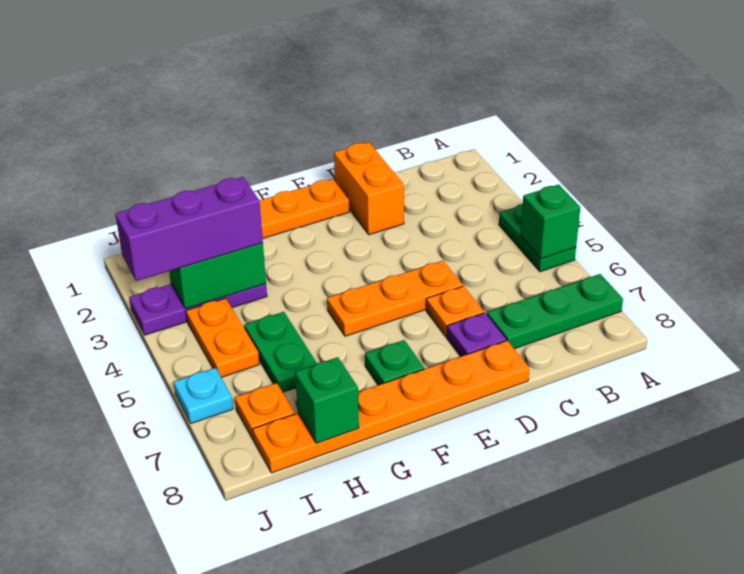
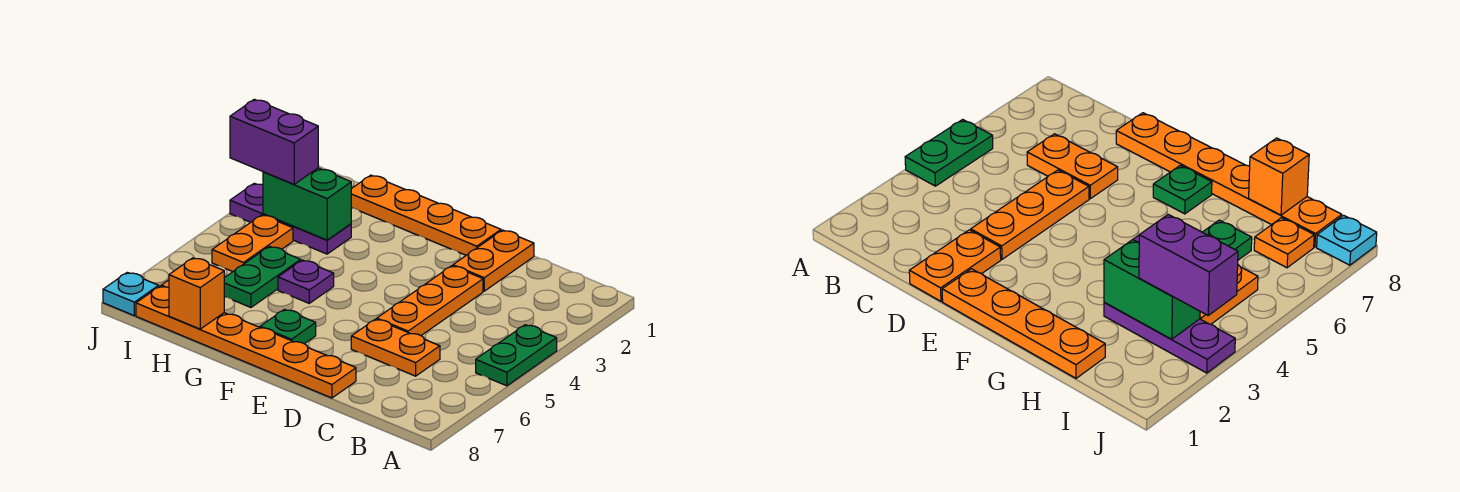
green brick A5 level 2 -> none
green plate A7:C7 level 1 -> none
orange brick D1:D2 level 1 -> orange plate D1:D2 level 1
orange plate D5:F5 level 1 -> orange plate D3:D5 level 1
orange plate D6 level 1 -> orange plate C6:D6 level 1
purple plate D7 level 1 -> purple plate G5 level 1
purple brick H3:J3 level 3 -> purple brick I3:J3 level 3
green brick H8 level 2 -> orange brick H8 level 2
cyan plate J6 level 1 -> cyan plate J8 level 1

